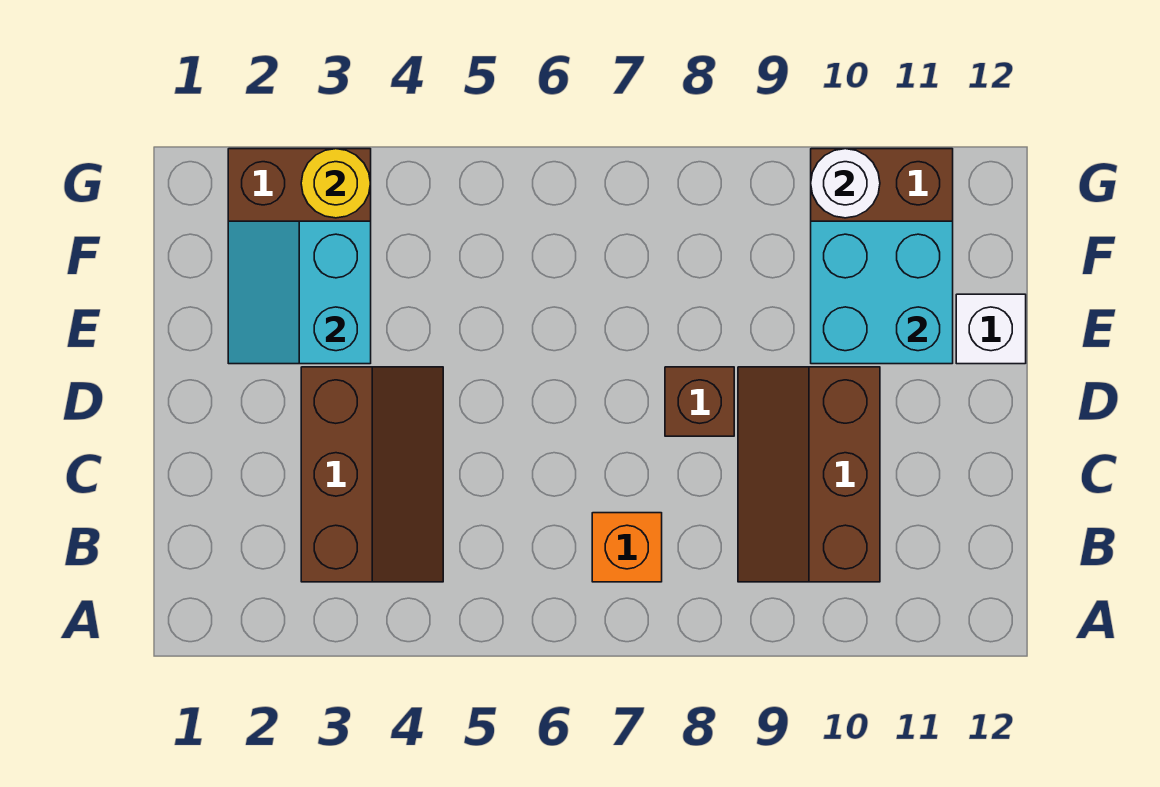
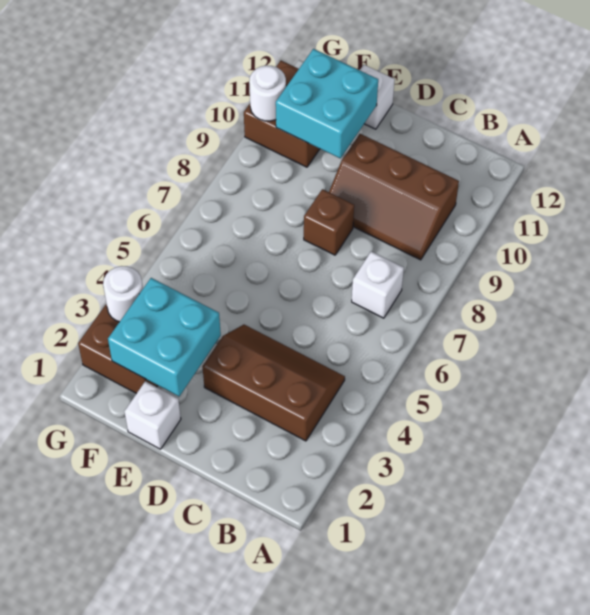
orange brick B7 level 1 -> white brick B7 level 1
none -> white brick E1 level 1
cyan slope E2:F3 level 2 top 3 -> cyan brick E2:F3 level 2
yellow round brick G3 level 2 -> white round brick G3 level 2

